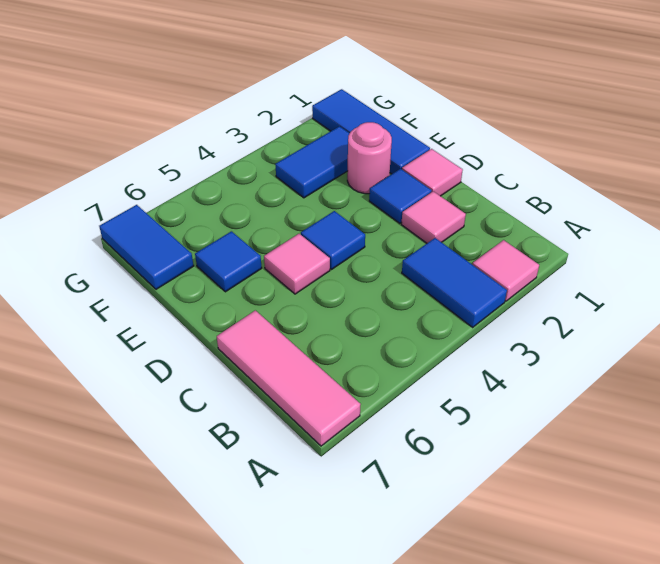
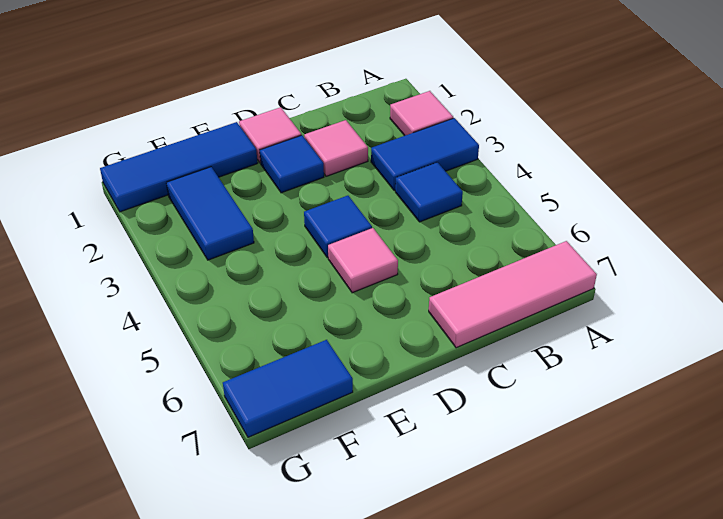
pink round brick E2 level 1 -> none
blue tile E6 level 1 -> blue tile B4 level 1

